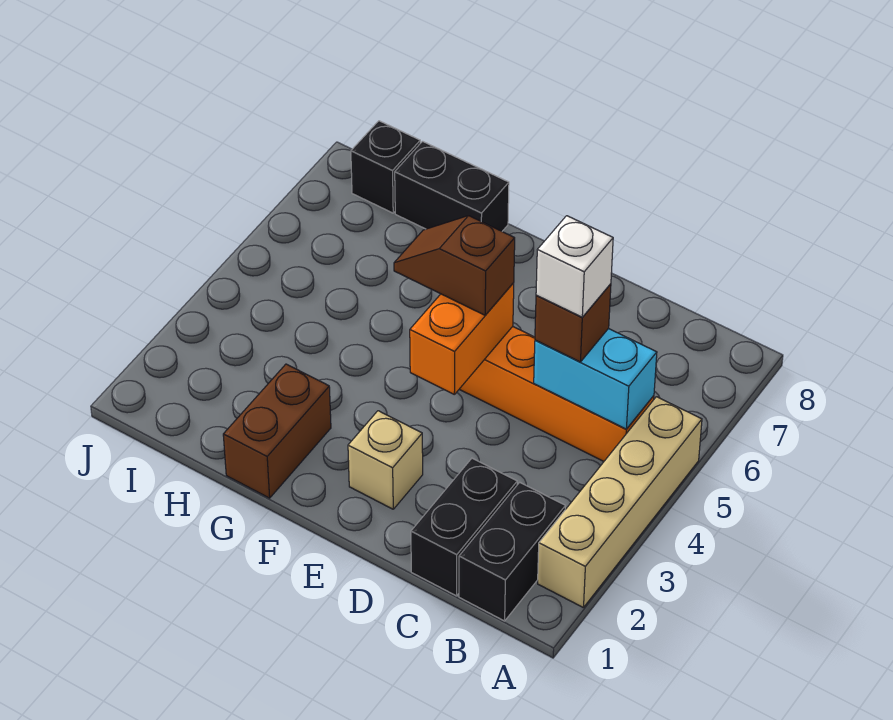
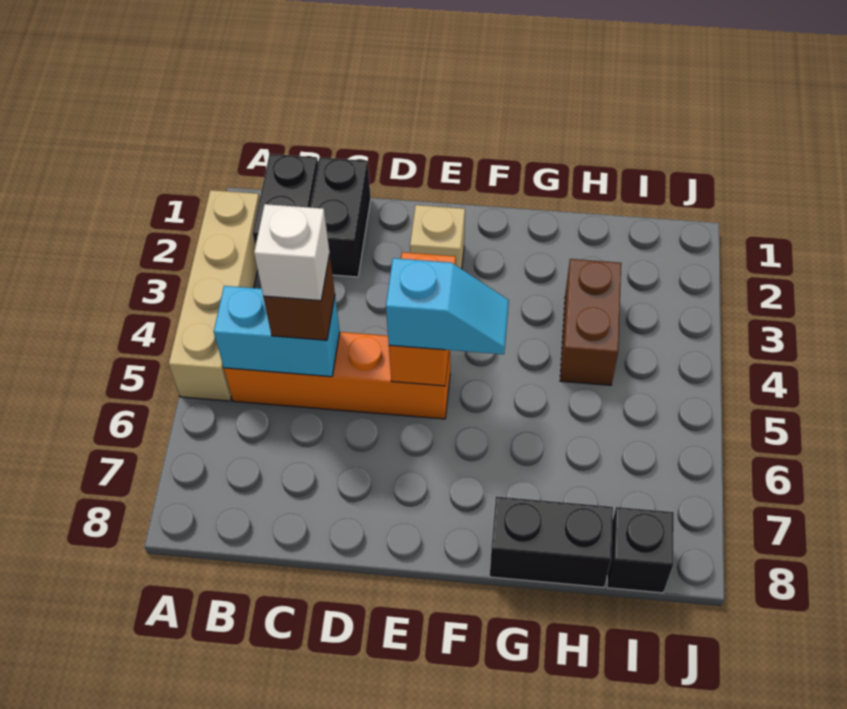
brown slope E5:F5 level 3 top E -> cyan slope E5:F5 level 3 top E
brown brick G1:G2 level 1 -> brown brick H3:H4 level 1

